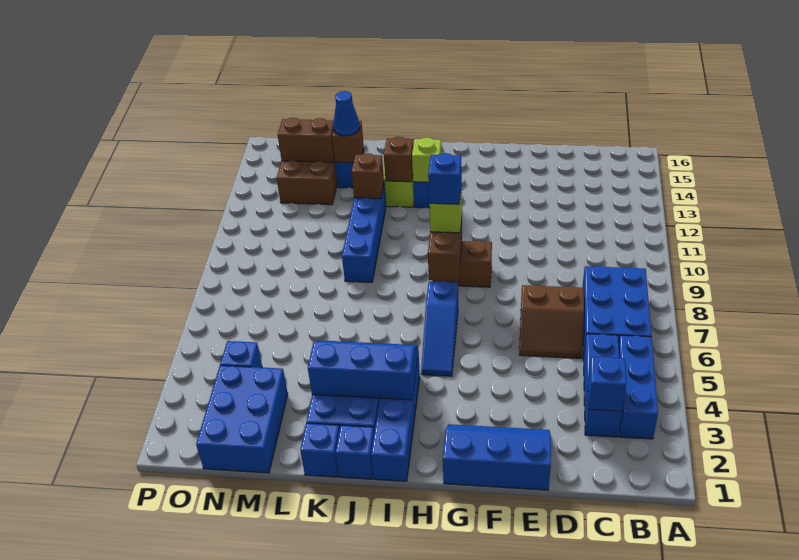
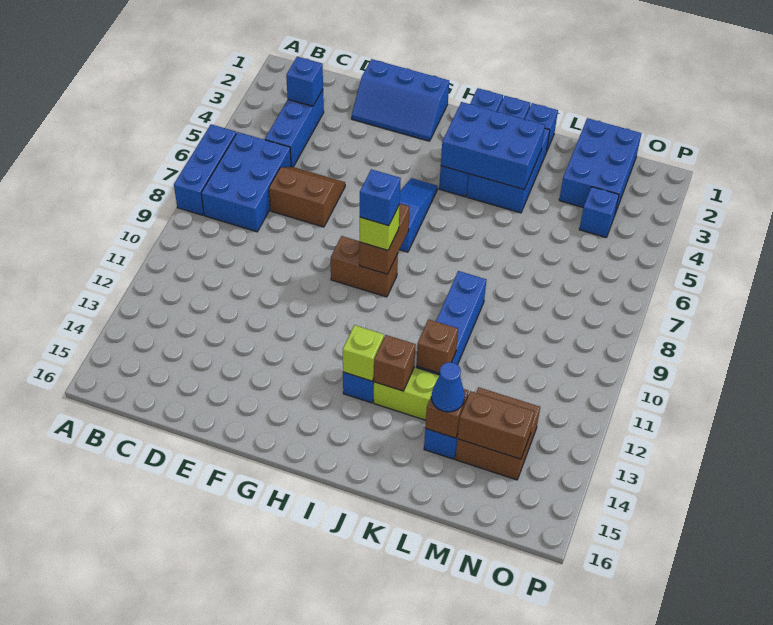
blue brick B3:B5 level 1 -> blue brick A6:A8 level 1
blue slope I3:K4 level 2 top 3 -> blue brick I3:K4 level 2

